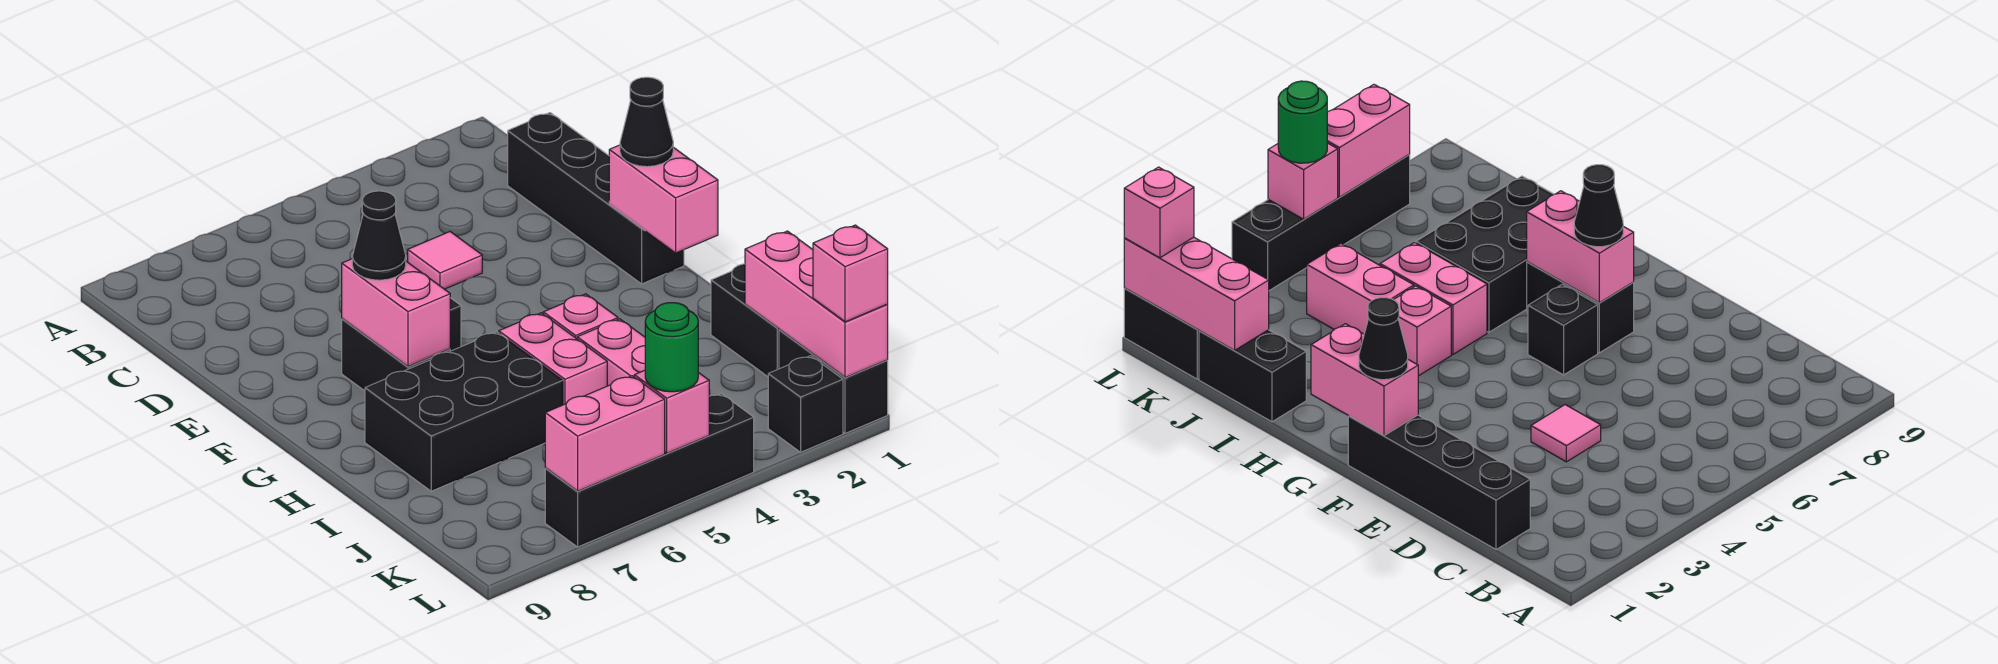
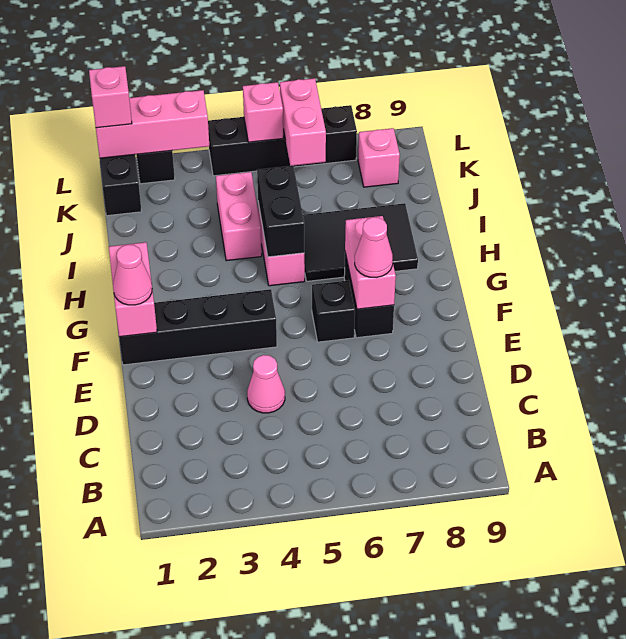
black brick C1:F1 level 1 -> black brick F1:F4 level 1
pink tile D4 level 1 -> pink cone D4 level 1
black cone F1 level 3 -> pink cone F1 level 3
black cone F7 level 3 -> pink cone F7 level 3
pink brick H4 level 1 -> pink brick K8 level 1
black brick H6:I8 level 1 -> black tile H6:I8 level 1
black brick I1:J1 level 1 -> black brick H5:I5 level 2
pink brick J1:L1 level 2 -> pink brick L1:L3 level 2
green round brick L5 level 3 -> none
pink brick L6:L7 level 2 -> pink brick K6:L6 level 2

